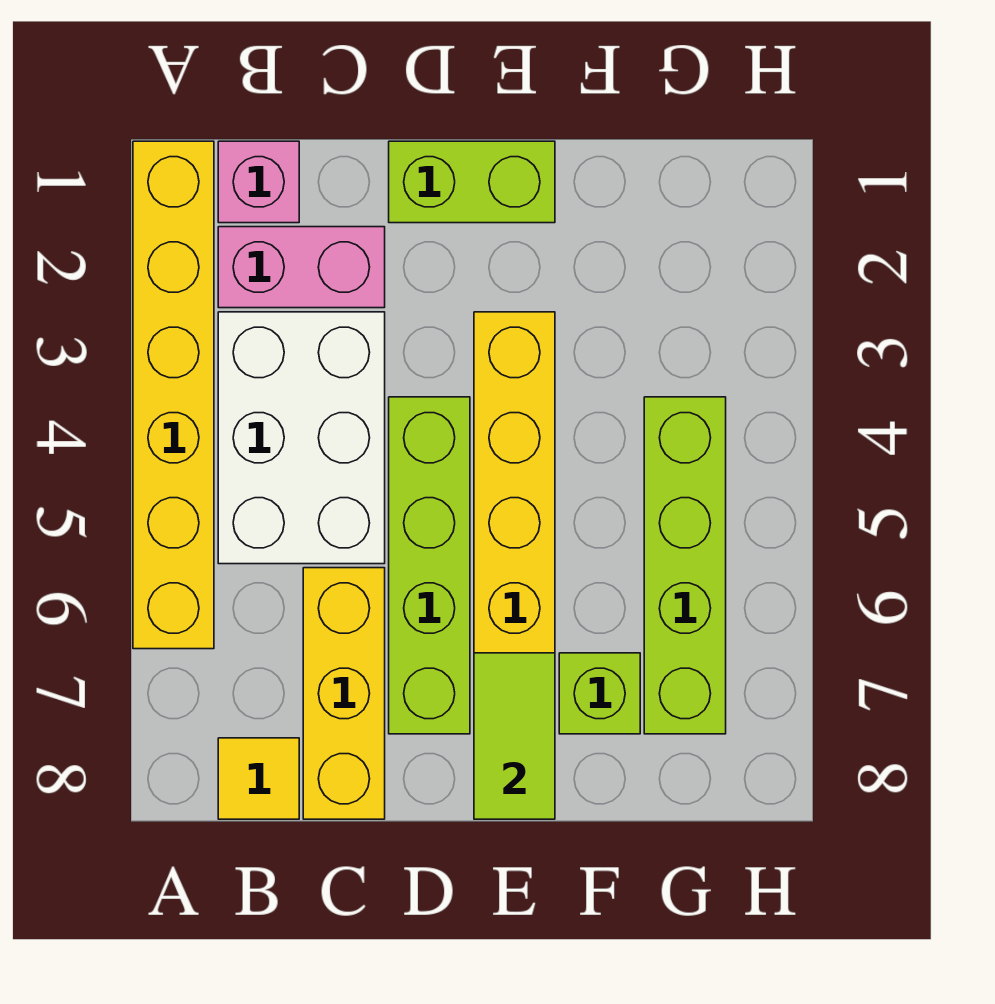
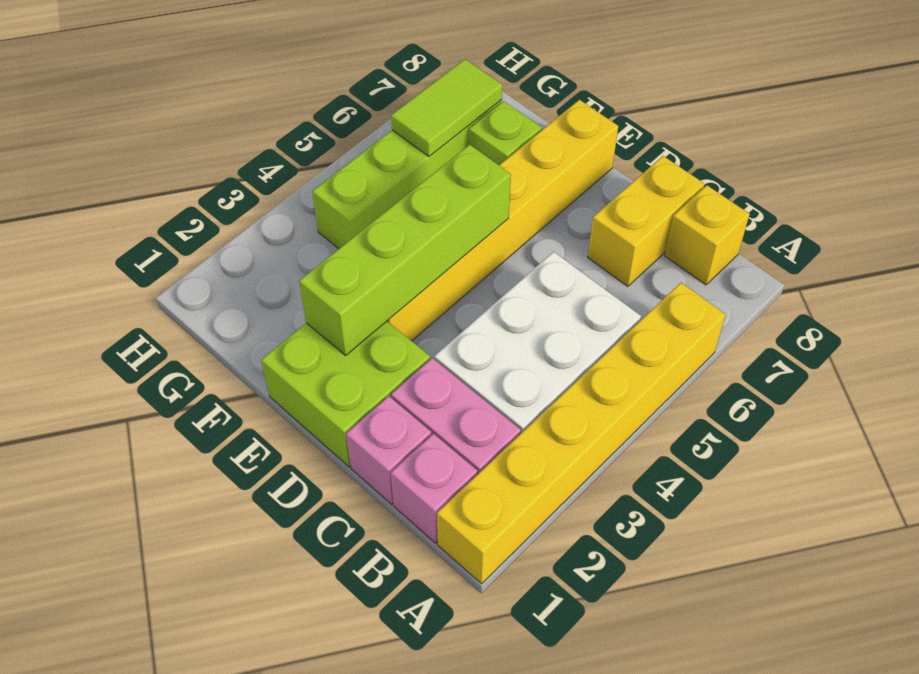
yellow tile B8 level 1 -> yellow brick B8 level 1
none -> pink brick C1 level 1
yellow brick C6:C8 level 1 -> yellow brick C7:C8 level 1
lime brick D1:E1 level 1 -> lime brick D1:E2 level 1
lime brick D4:D7 level 1 -> lime brick E2:E5 level 2
lime tile E7:E8 level 2 -> lime tile G6:G7 level 2

